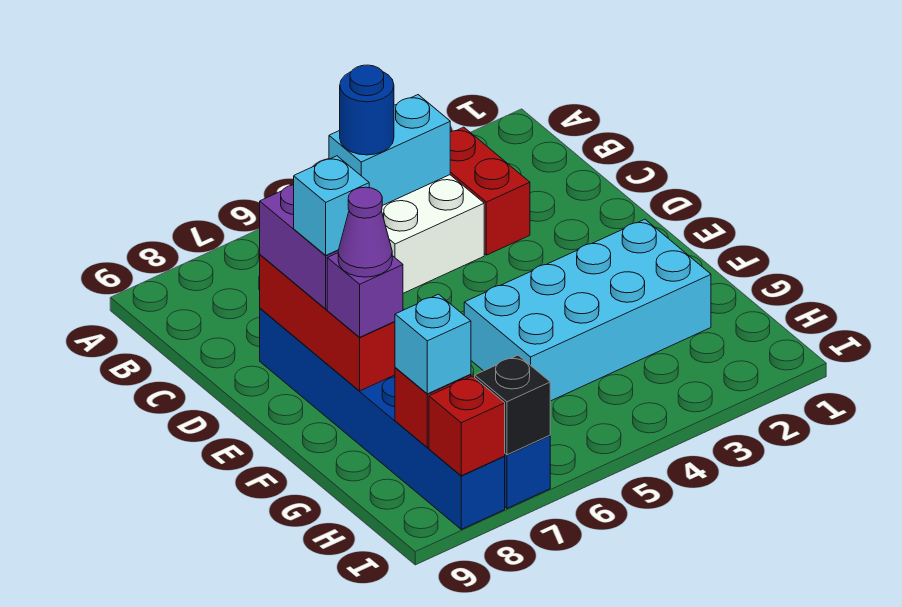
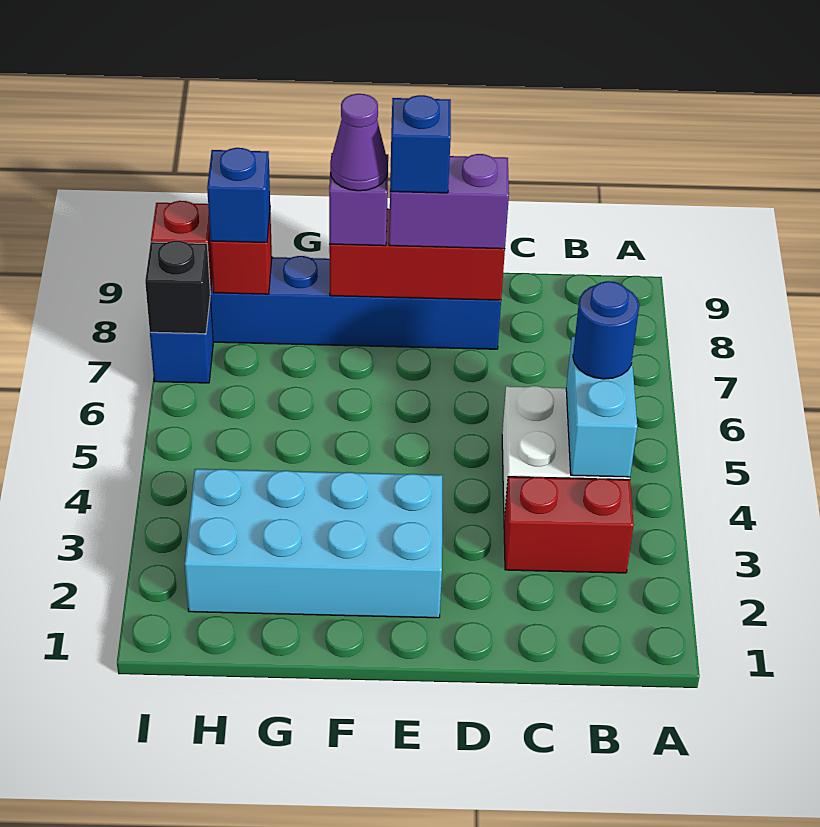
cyan brick E8 level 4 -> blue brick E8 level 4
cyan brick F2:G5 level 1 -> cyan brick E2:H3 level 1
cyan brick H8 level 3 -> blue brick H8 level 3

